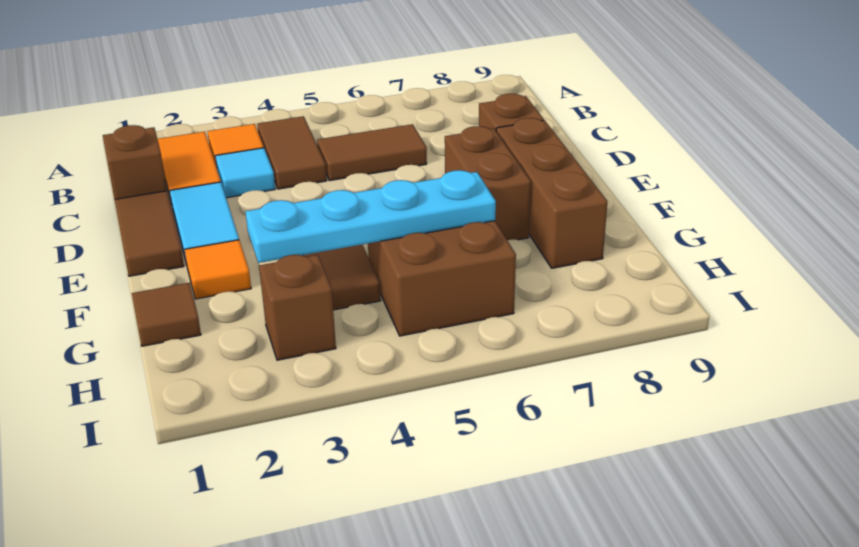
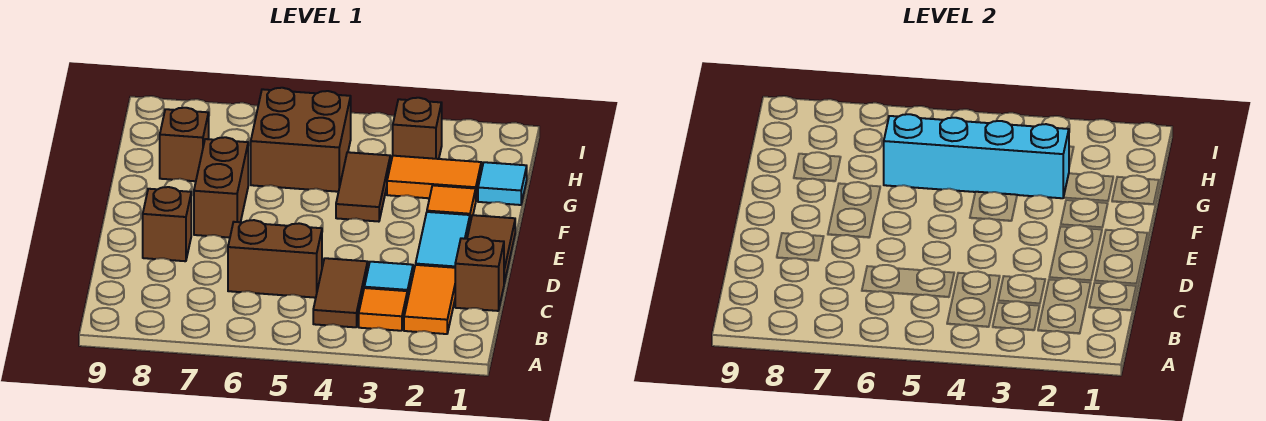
brown tile C5:C6 level 1 -> brown brick C5:C6 level 1
brown brick E8:G8 level 1 -> brown brick G8 level 1
brown tile G1 level 1 -> cyan tile G1 level 1
none -> orange tile G2:G3 level 1
cyan plate G3:G6 level 2 -> cyan brick G3:G6 level 2

